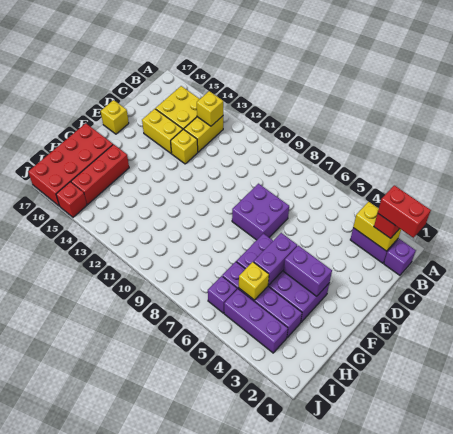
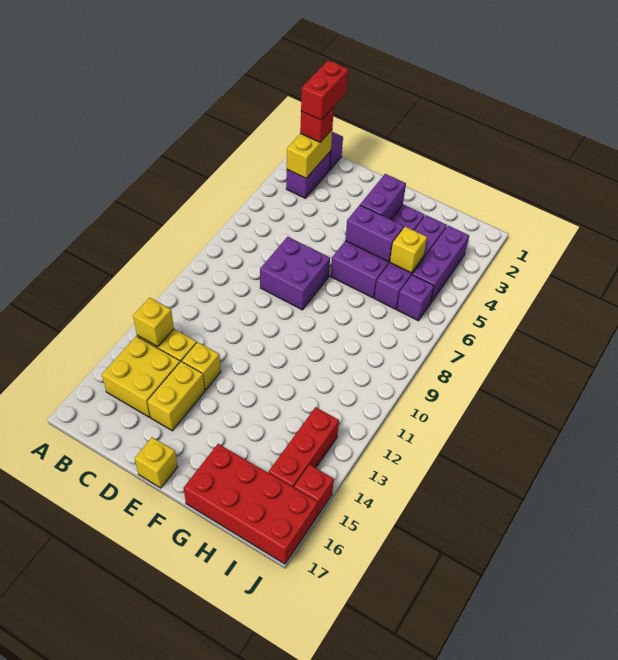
red brick G15:I15 level 1 -> red brick I13:I15 level 1

